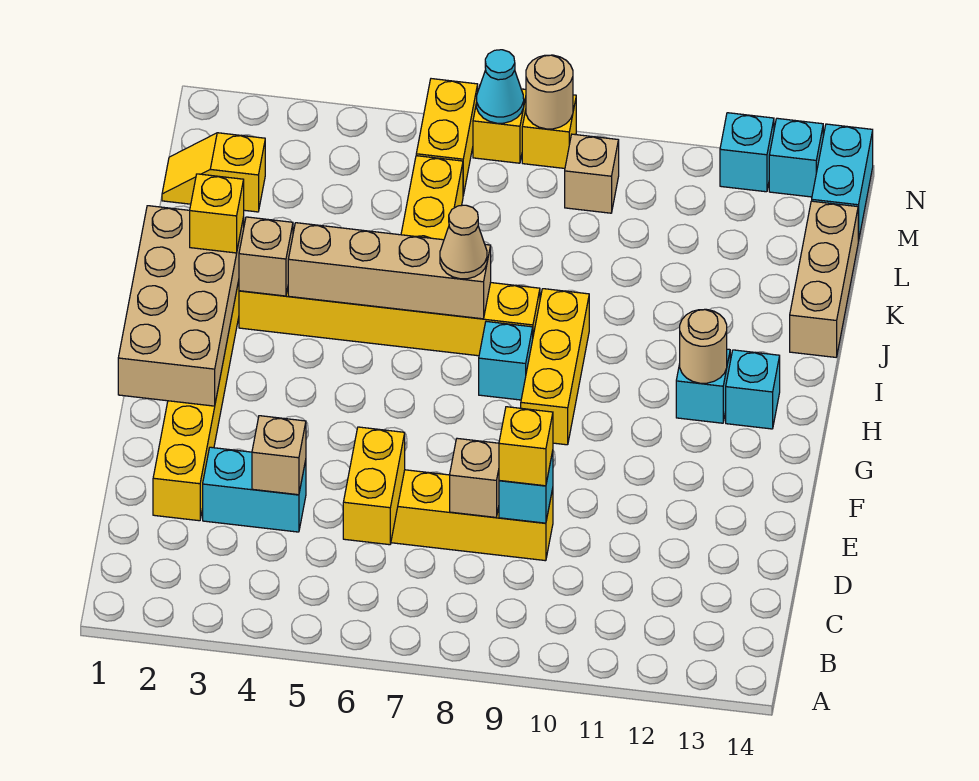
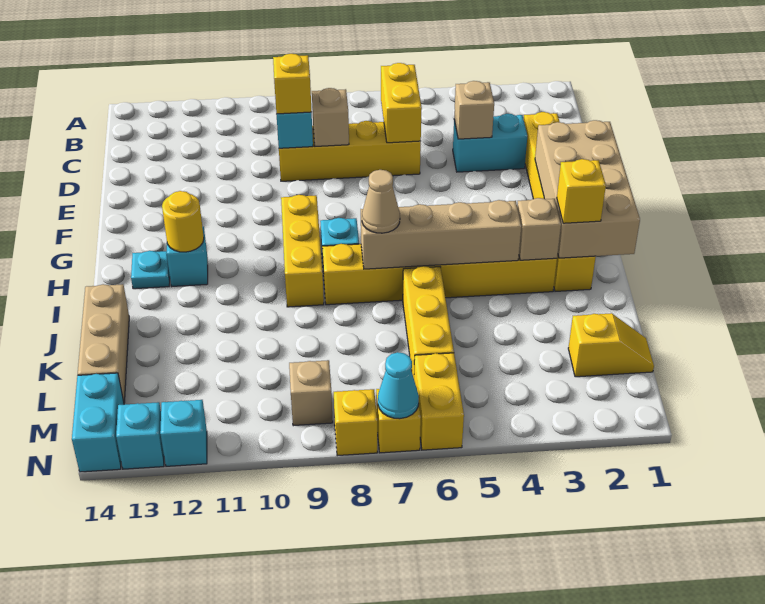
tan round brick H12 level 2 -> yellow round brick H12 level 2
cyan brick H13 level 1 -> cyan plate H13 level 1
tan round brick N8 level 2 -> none

